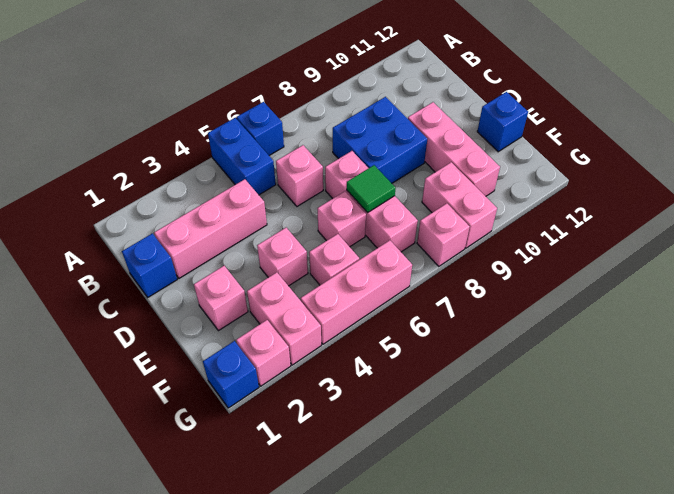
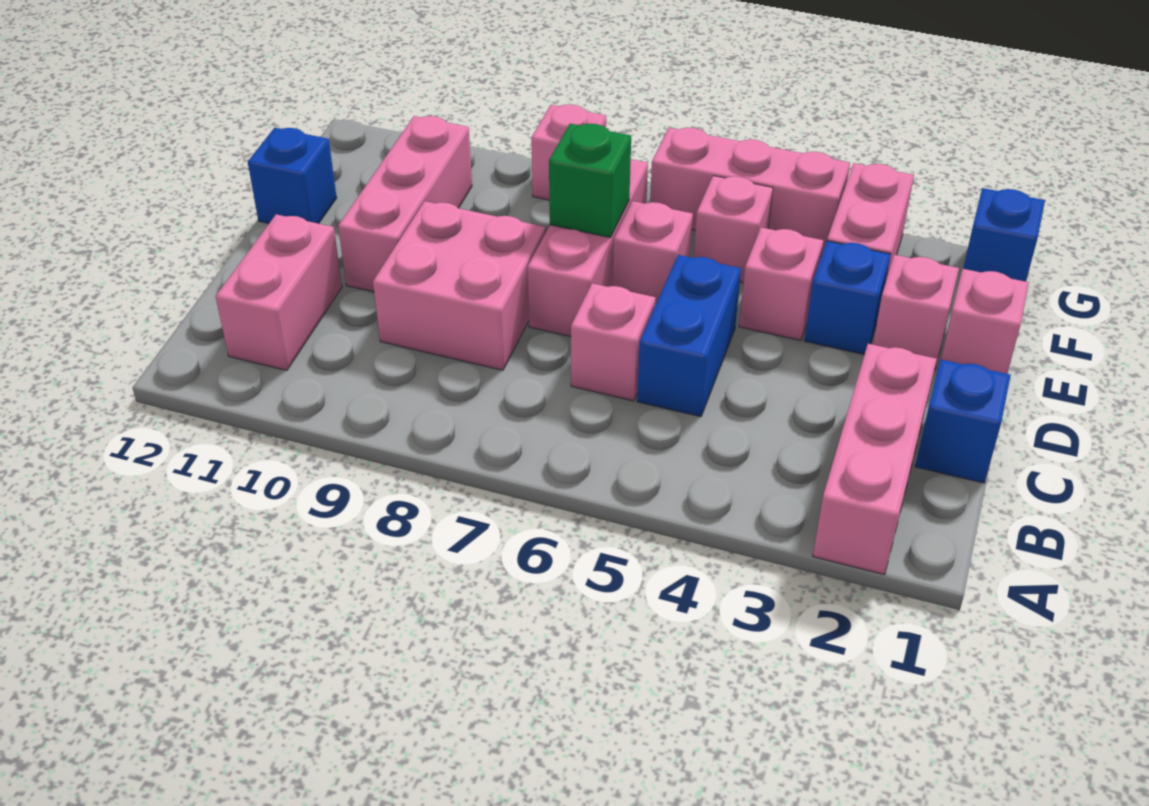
blue brick A5:B5 level 1 -> blue brick C5:D5 level 1
blue brick A6 level 1 -> blue brick E3 level 1
pink brick C2:C4 level 1 -> pink brick A2:C2 level 1
blue brick C8:D9 level 1 -> pink brick C8:D9 level 1
green tile E7 level 2 -> green brick E7 level 2
pink brick F9:G9 level 1 -> pink brick B11:C11 level 1
pink brick G2 level 1 -> pink brick E1 level 1

